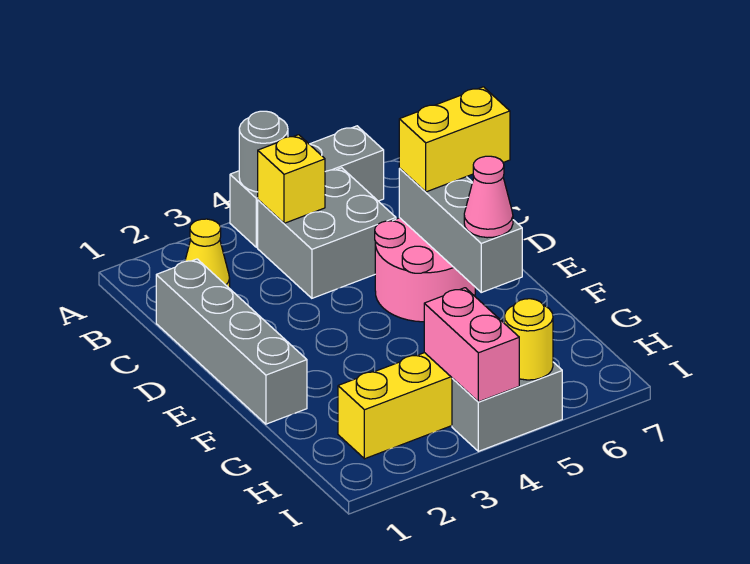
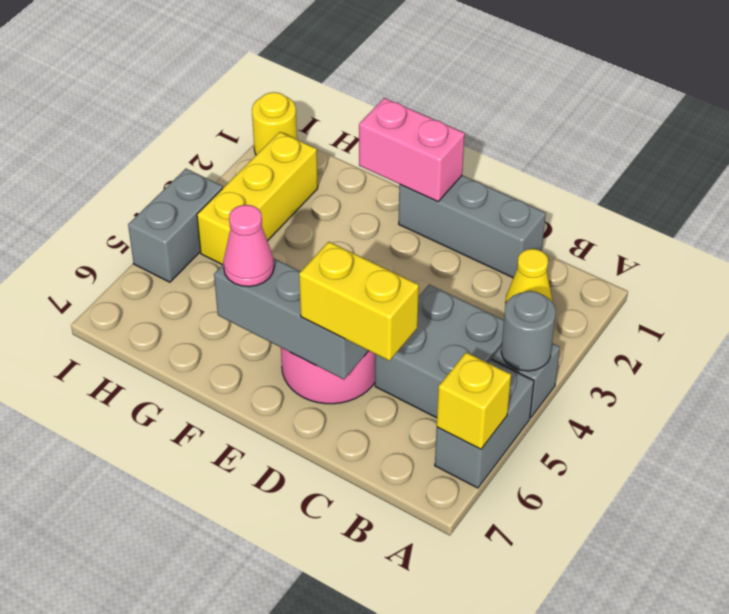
yellow brick B4 level 2 -> yellow brick A6 level 2
grey brick C1:F1 level 1 -> grey brick C1:E1 level 1
yellow brick D6:D7 level 3 -> yellow brick C6:D6 level 3
pink brick H4:I4 level 2 -> pink brick E1:F1 level 2
yellow round brick I5 level 2 -> yellow round brick I1 level 1

